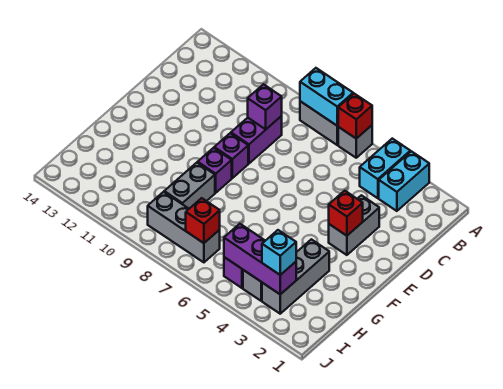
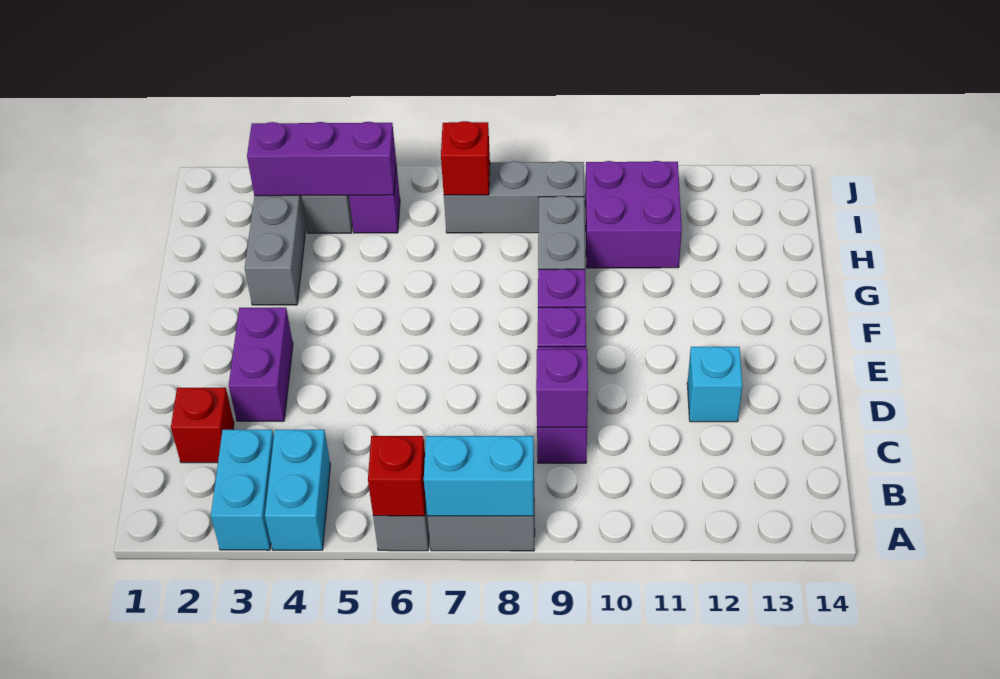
grey brick D3:E3 level 1 -> purple brick D3:E3 level 1
red brick E3 level 2 -> red brick C2 level 1
none -> purple brick H10:I11 level 1
cyan brick I3 level 3 -> cyan brick D12 level 1

